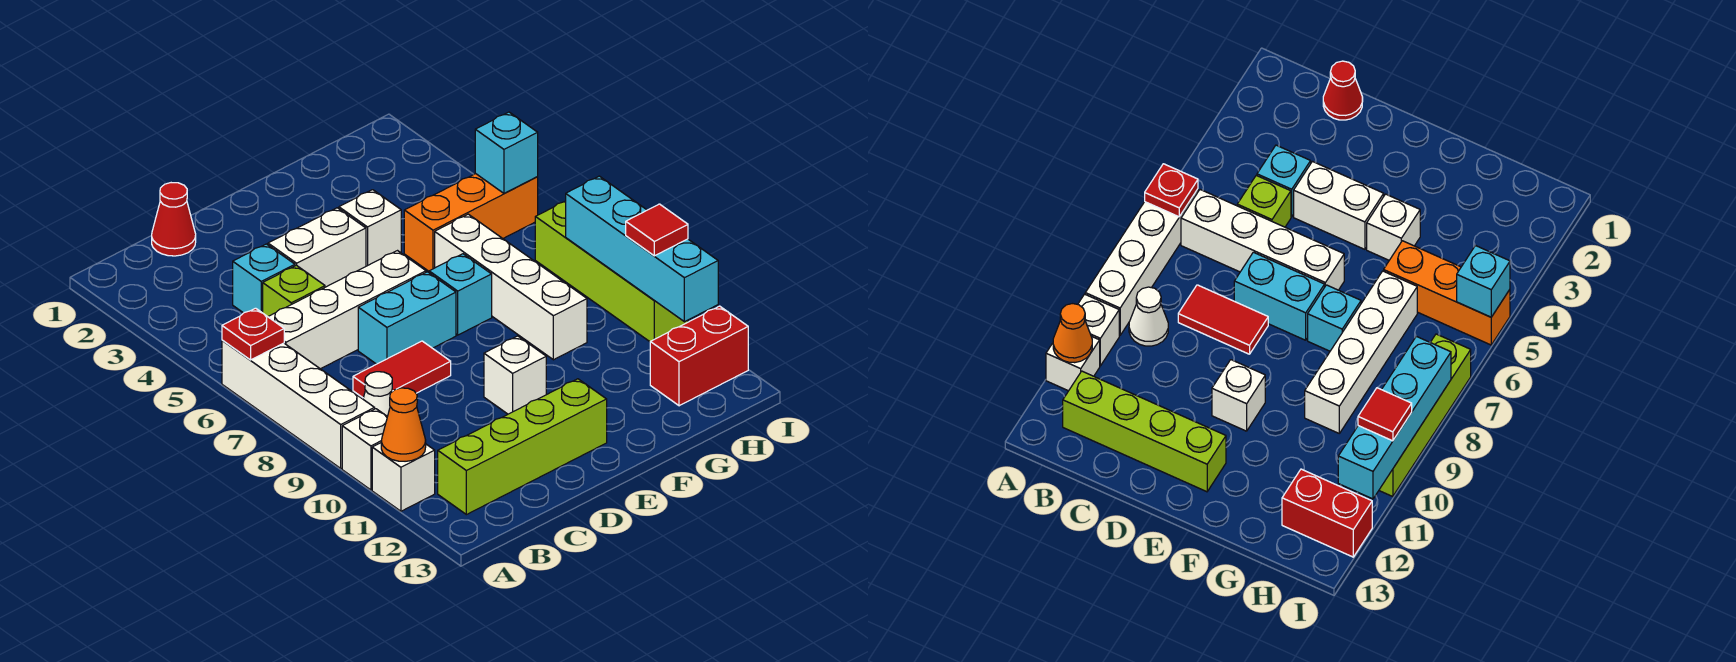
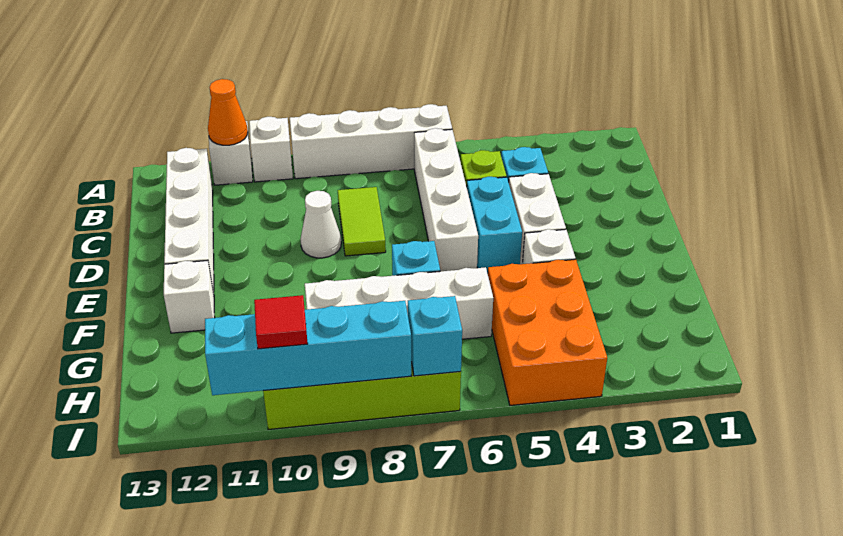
red plate A6 level 2 -> none
white cone B9 level 1 -> white cone D9 level 1
lime brick B12:E12 level 1 -> white brick B12:E12 level 1
red cone C1 level 1 -> none
red tile C8:D8 level 1 -> lime tile C8:D8 level 1
cyan brick D7:E7 level 1 -> cyan brick D5:E5 level 1
white brick E10 level 1 -> white brick F12 level 1
orange brick G5:I5 level 1 -> orange brick G4:I5 level 1
red brick H12:I12 level 1 -> none
cyan brick I5 level 2 -> cyan brick I7 level 2

